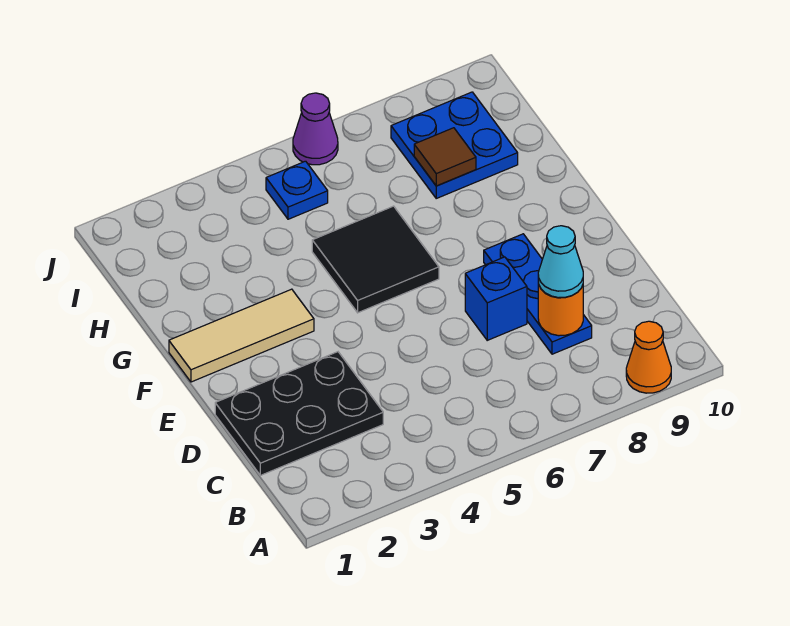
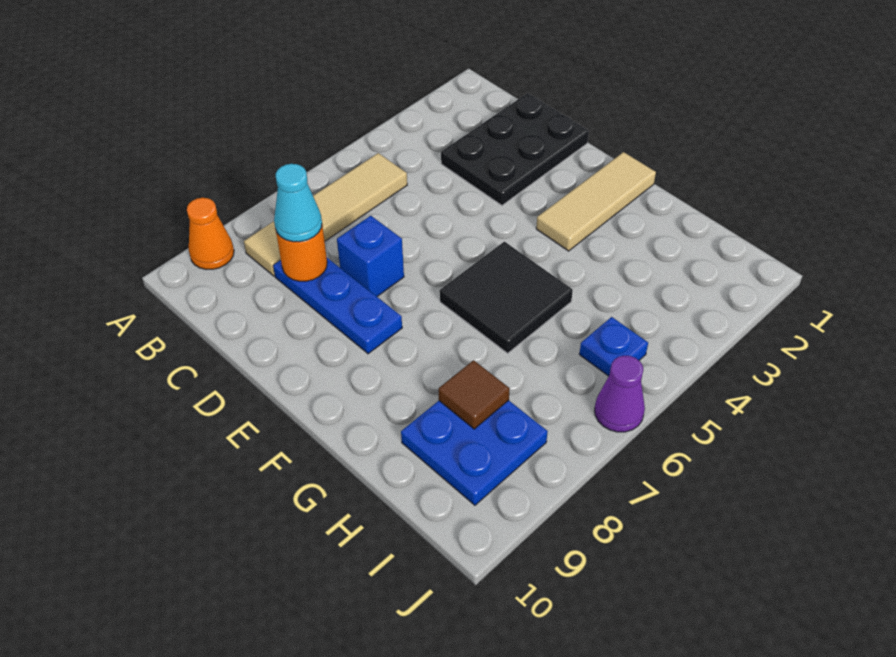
none -> tan tile B5:B8 level 1

